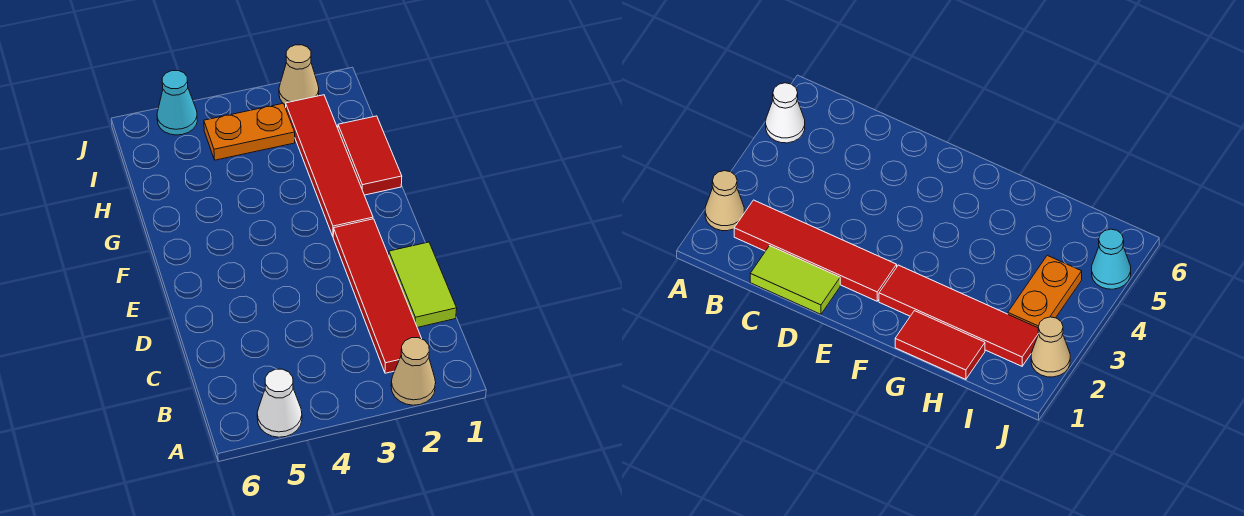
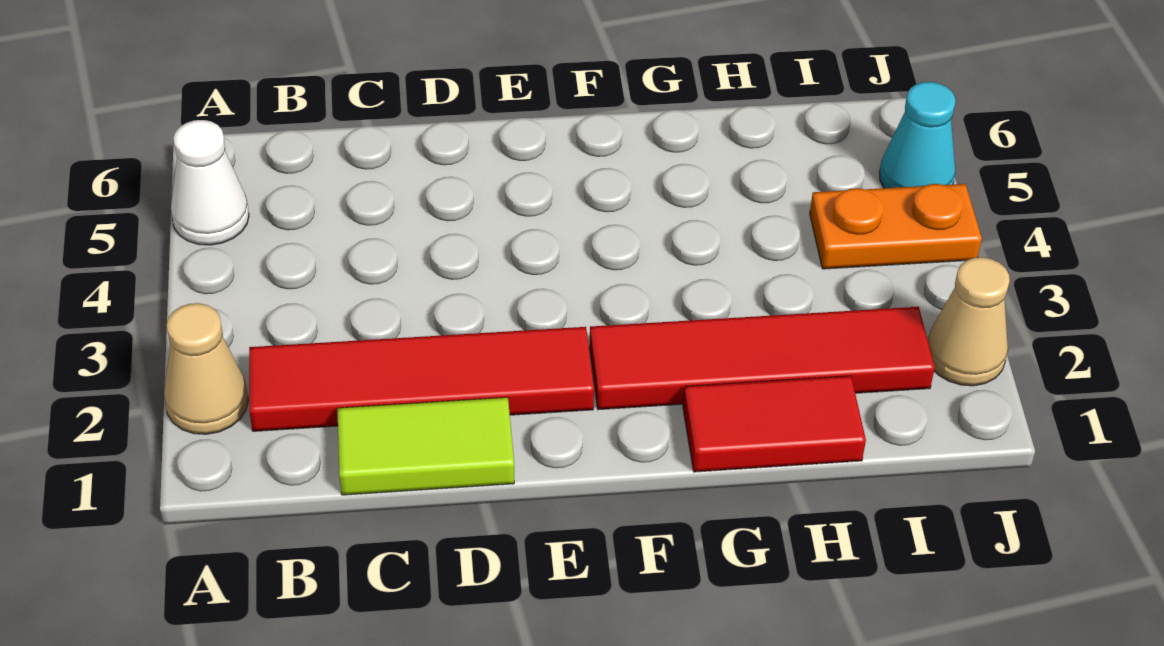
orange plate I3:I4 level 1 -> orange plate I4:J4 level 1

